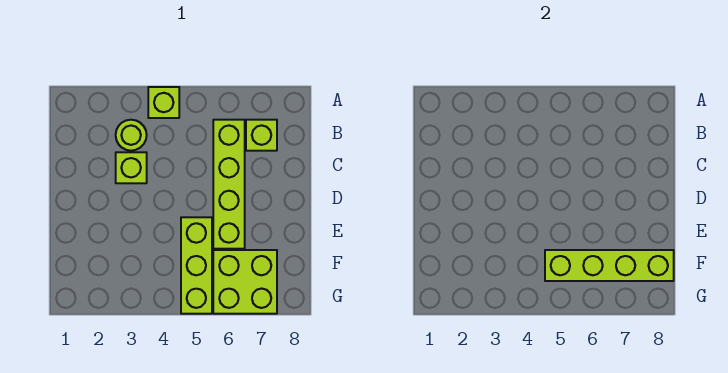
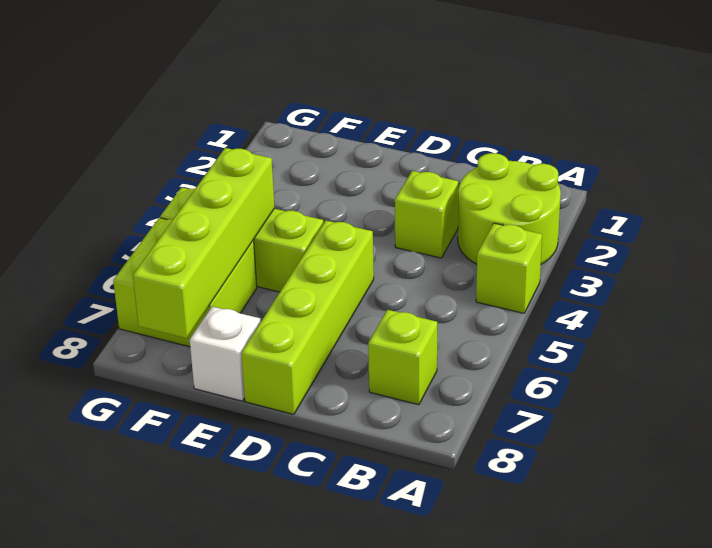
lime round brick B3 level 1 -> lime round brick A2:B3 level 1
lime brick B6:E6 level 1 -> lime brick D5:D8 level 1
none -> white brick E8 level 1

